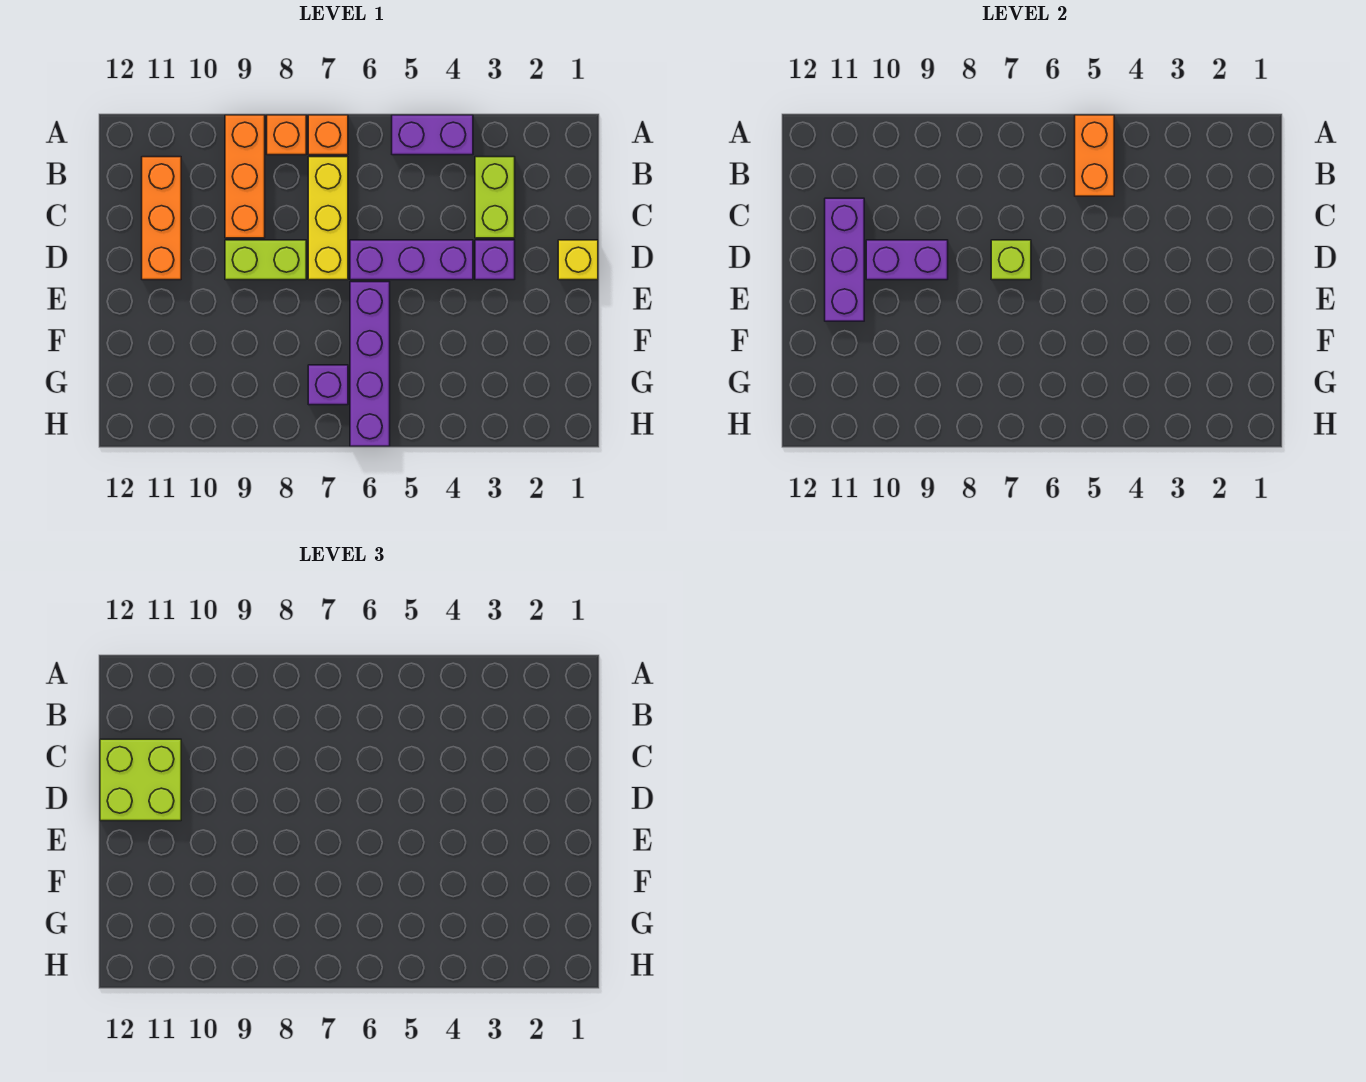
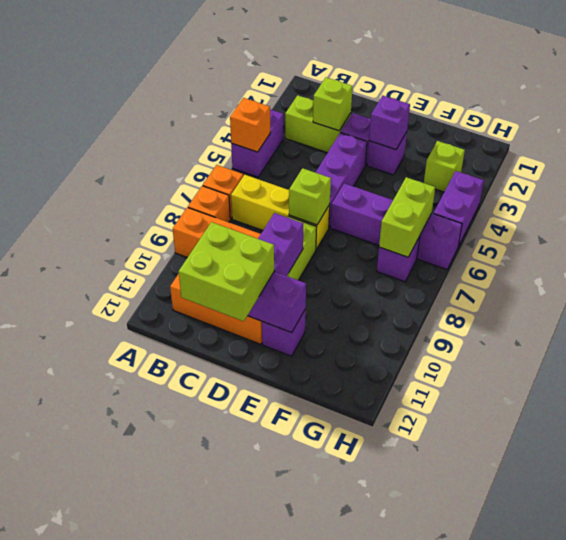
orange brick A5:B5 level 2 -> orange brick A5 level 2
none -> lime brick C3 level 2
yellow brick D1 level 1 -> none
none -> purple brick E3 level 1
none -> purple brick E3 level 2
none -> purple brick E11 level 1
none -> lime brick G3 level 1
none -> lime brick G6:G7 level 2
none -> purple brick H4:H5 level 1

